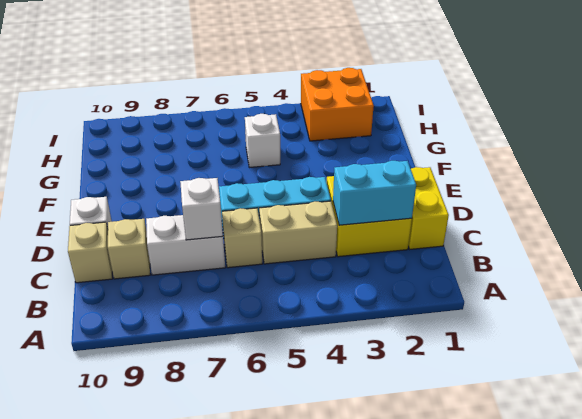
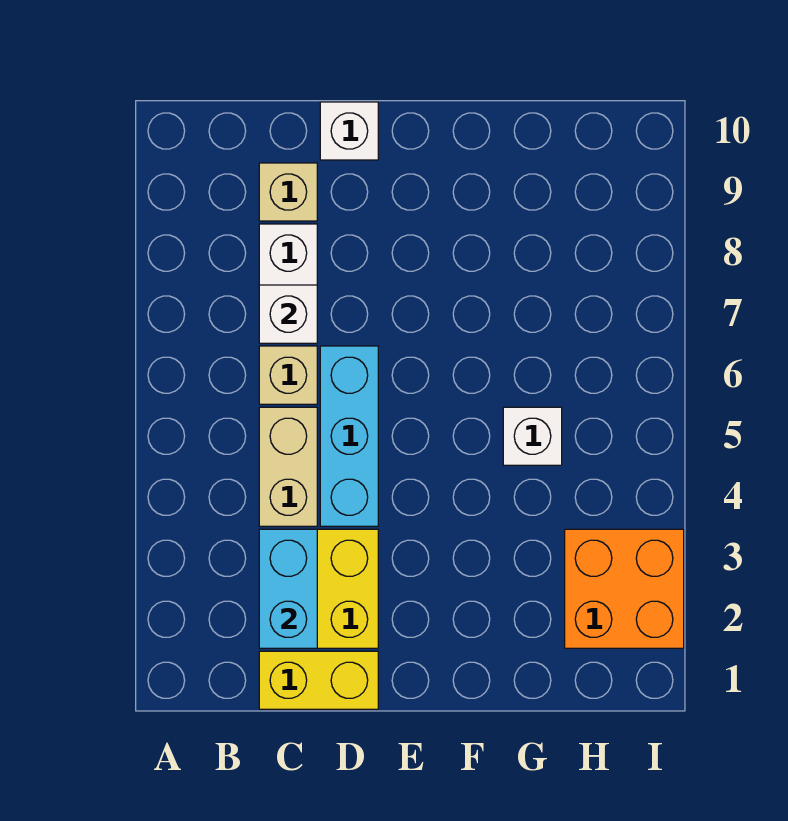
tan brick C10 level 1 -> none

